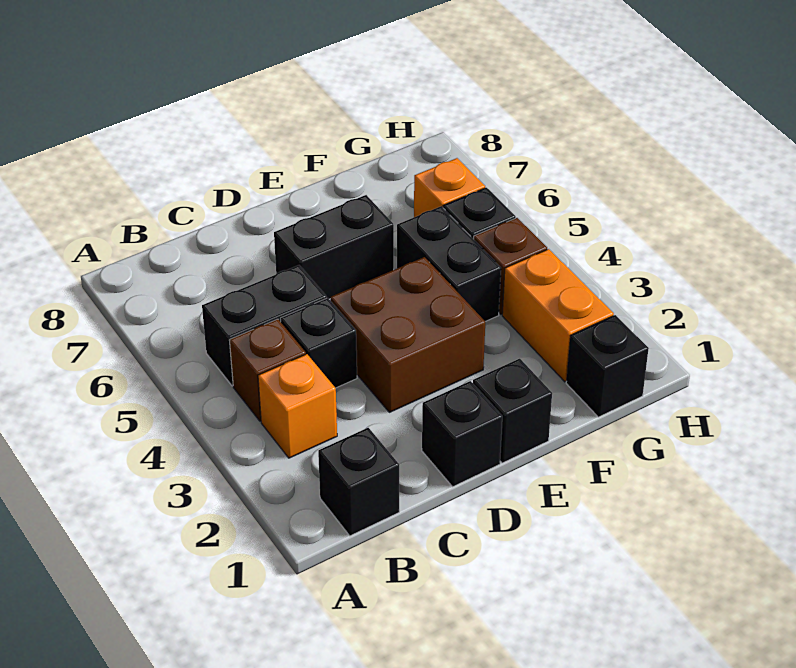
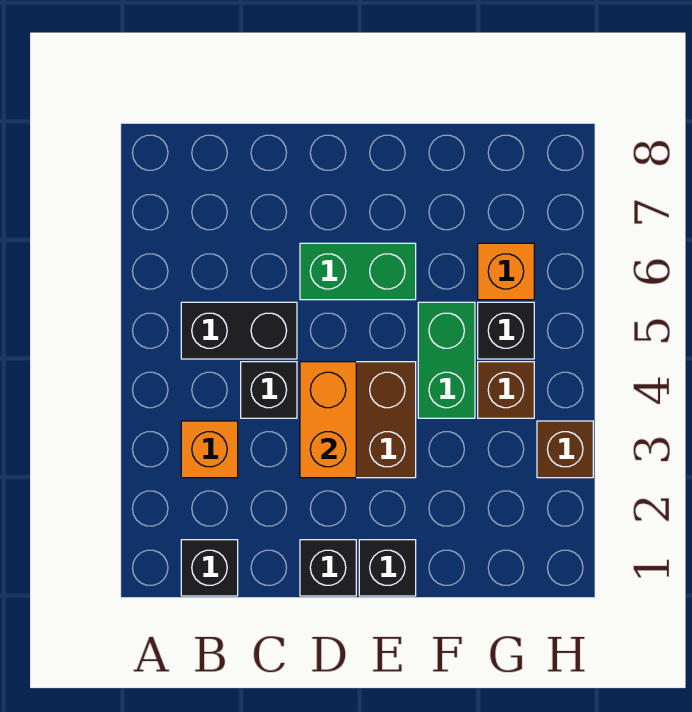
brown brick B4 level 1 -> brown brick H3 level 1
black brick D6:E6 level 1 -> green brick D6:E6 level 1
black brick F4:F5 level 1 -> green brick F4:F5 level 1
black brick G1 level 1 -> none
orange brick G2:G3 level 1 -> orange brick D3:D4 level 2

